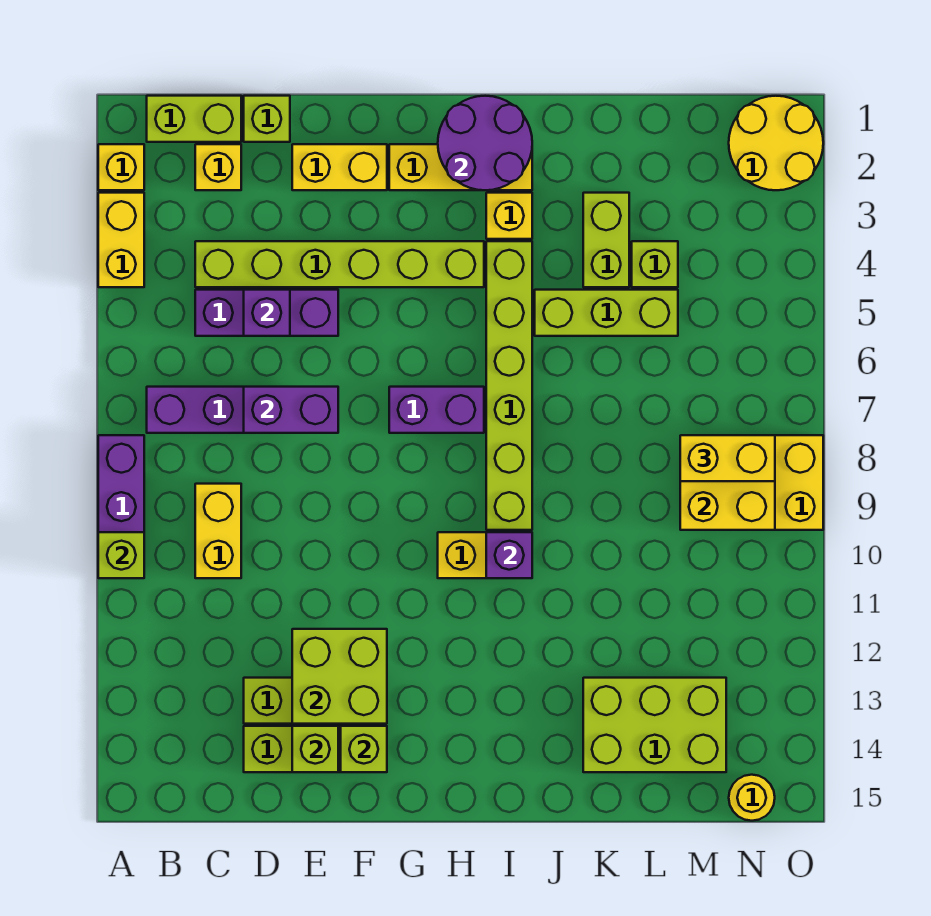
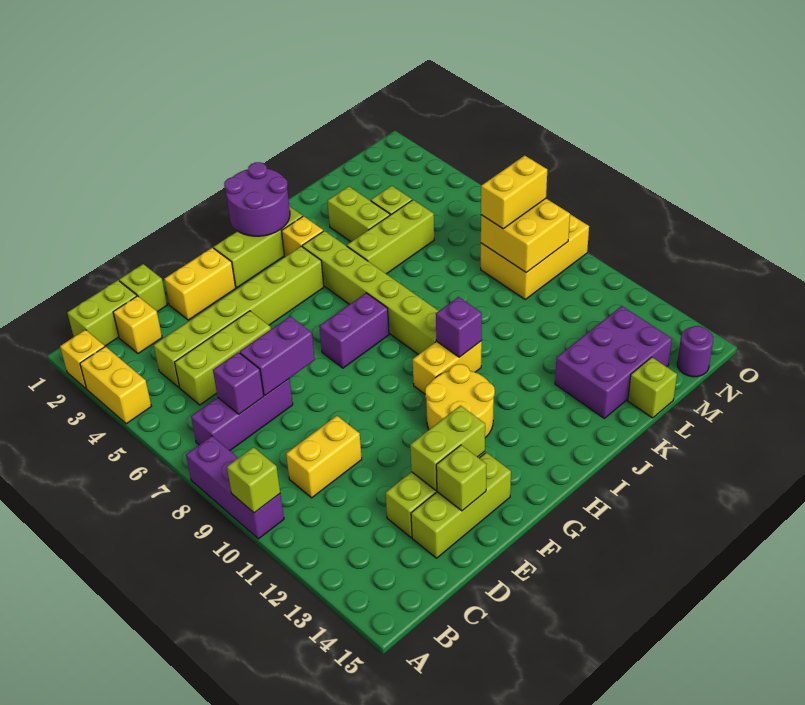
purple brick C5:E5 level 1 -> lime brick C5:E5 level 1
yellow brick C9:C10 level 1 -> yellow brick C10:D10 level 1
purple brick D5 level 2 -> purple brick C7 level 2
lime brick E12:F13 level 2 -> lime brick E13:F13 level 2
lime brick F14 level 2 -> lime brick L15 level 1
yellow brick G2:I2 level 1 -> lime brick G2:I2 level 1
lime brick K13:M14 level 1 -> purple brick K13:M14 level 1
yellow round brick N1:O2 level 1 -> yellow round brick G11:H12 level 1
yellow round brick N15 level 1 -> purple round brick N15 level 1

